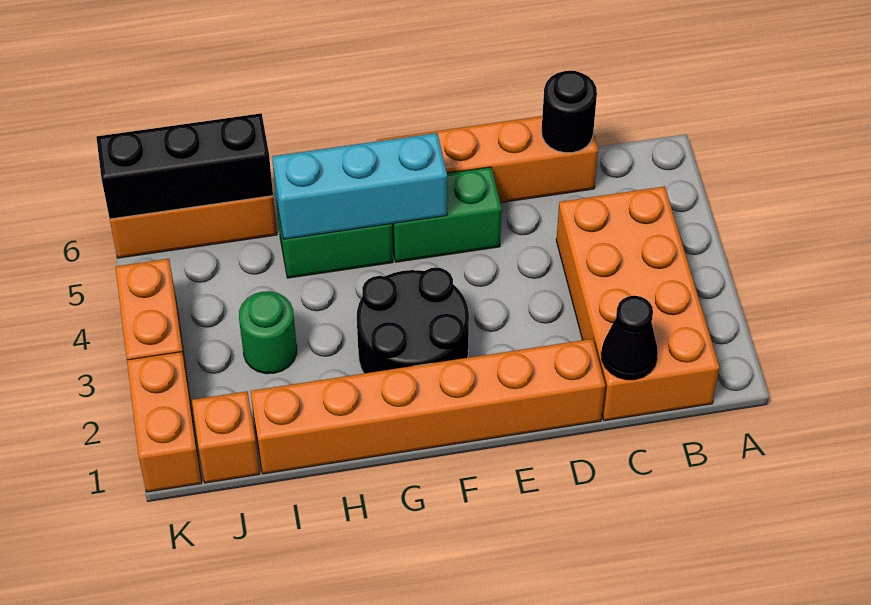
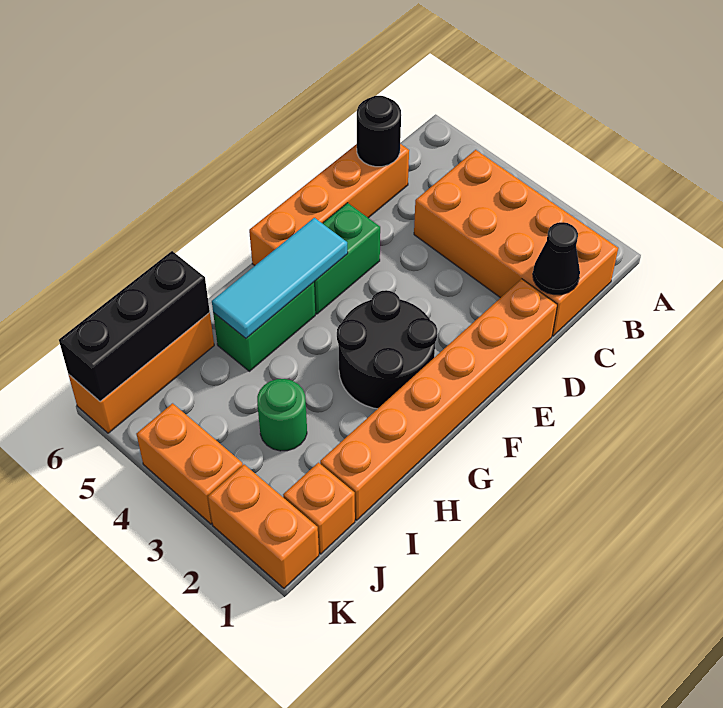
cyan brick F5:H5 level 2 -> cyan tile F5:H5 level 2

